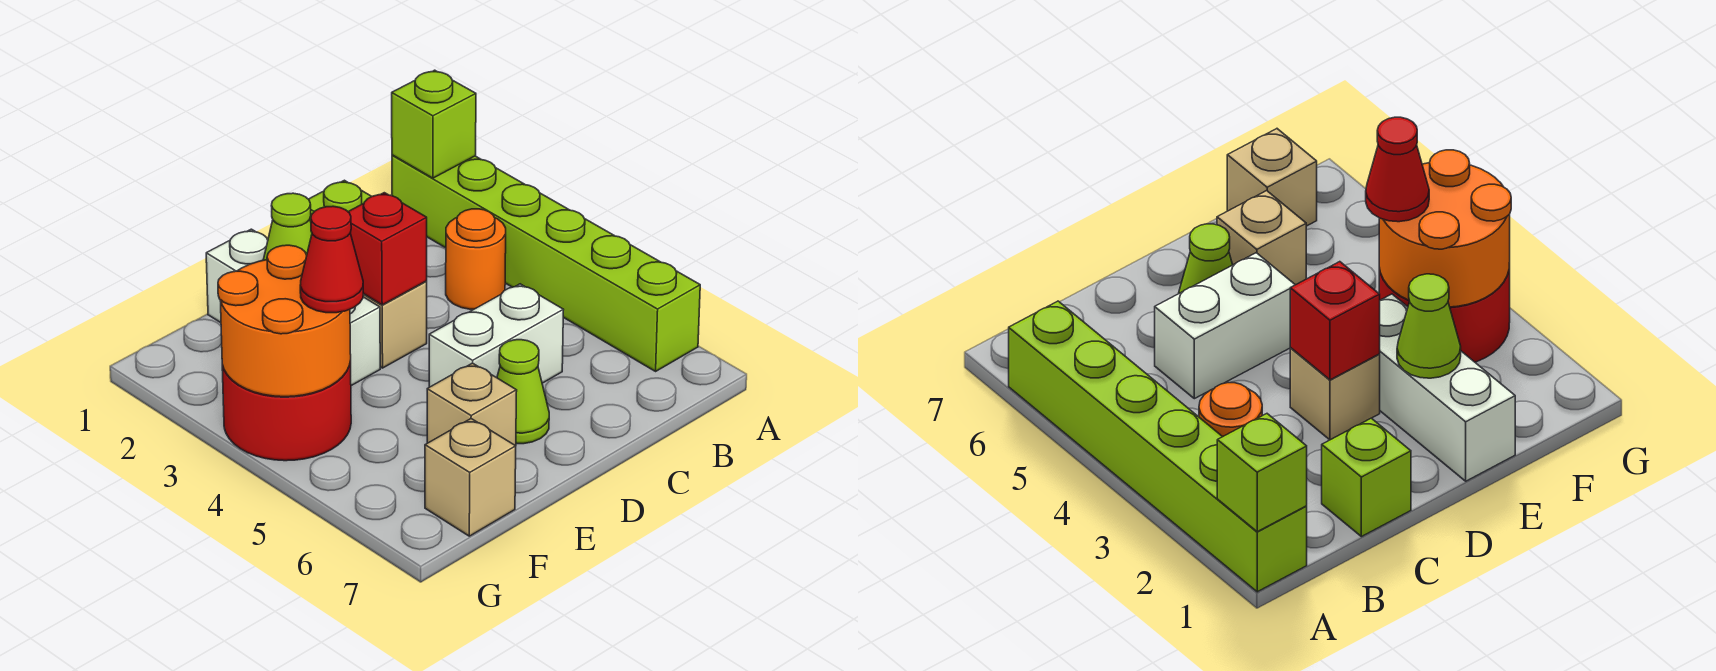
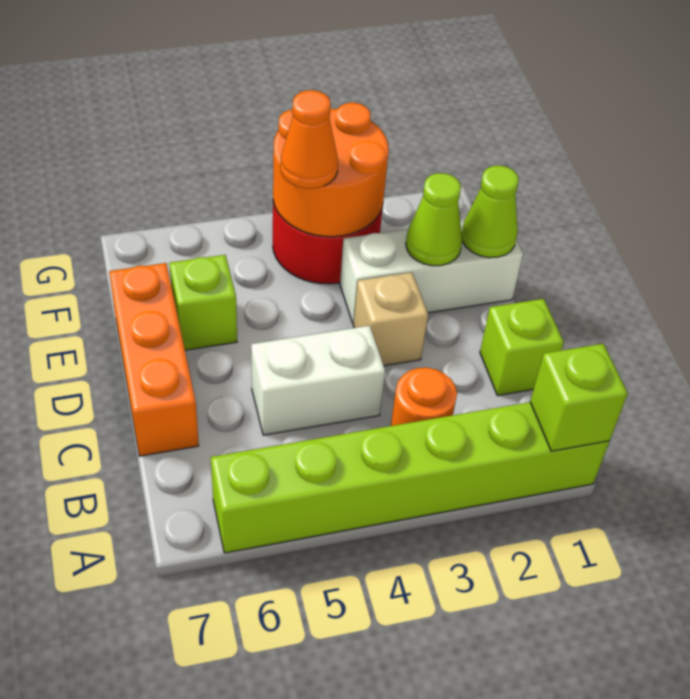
white brick C5:D5 level 1 -> white brick C4:C5 level 1
none -> orange brick C7:E7 level 1
red brick D3 level 2 -> none
lime cone D6 level 1 -> lime cone E1 level 2
tan brick E6 level 1 -> lime brick E6 level 1
red cone F4 level 3 -> orange cone F4 level 3
tan brick F7 level 1 -> none

